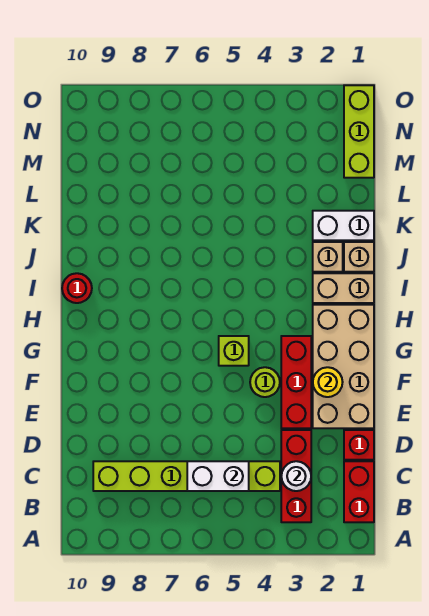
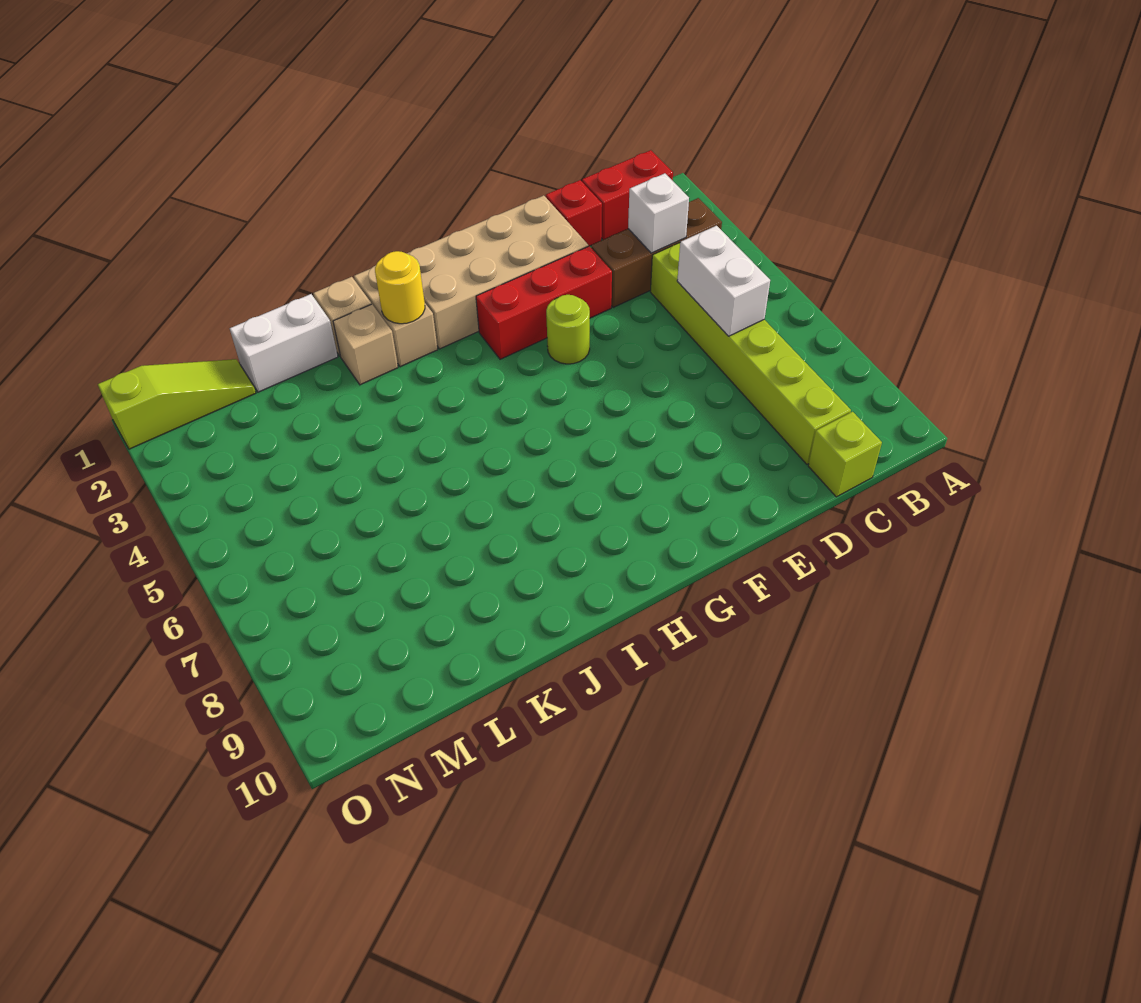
red brick B3:D3 level 1 -> brown brick B3:D3 level 1
white round brick C3 level 2 -> white brick C3 level 2
yellow round brick F2 level 2 -> yellow round brick I2 level 2
lime brick G5 level 1 -> lime brick C10 level 1
red round brick I10 level 1 -> none
white brick K1:K2 level 1 -> white brick K1:L1 level 1
lime brick M1:O1 level 1 -> lime slope M1:O1 level 1 top O

